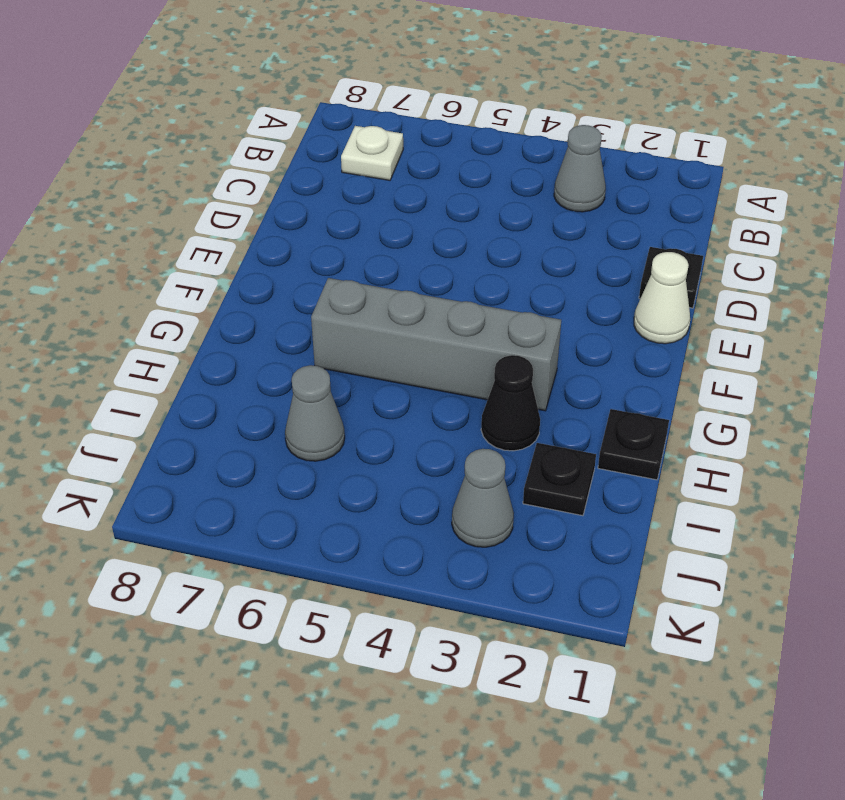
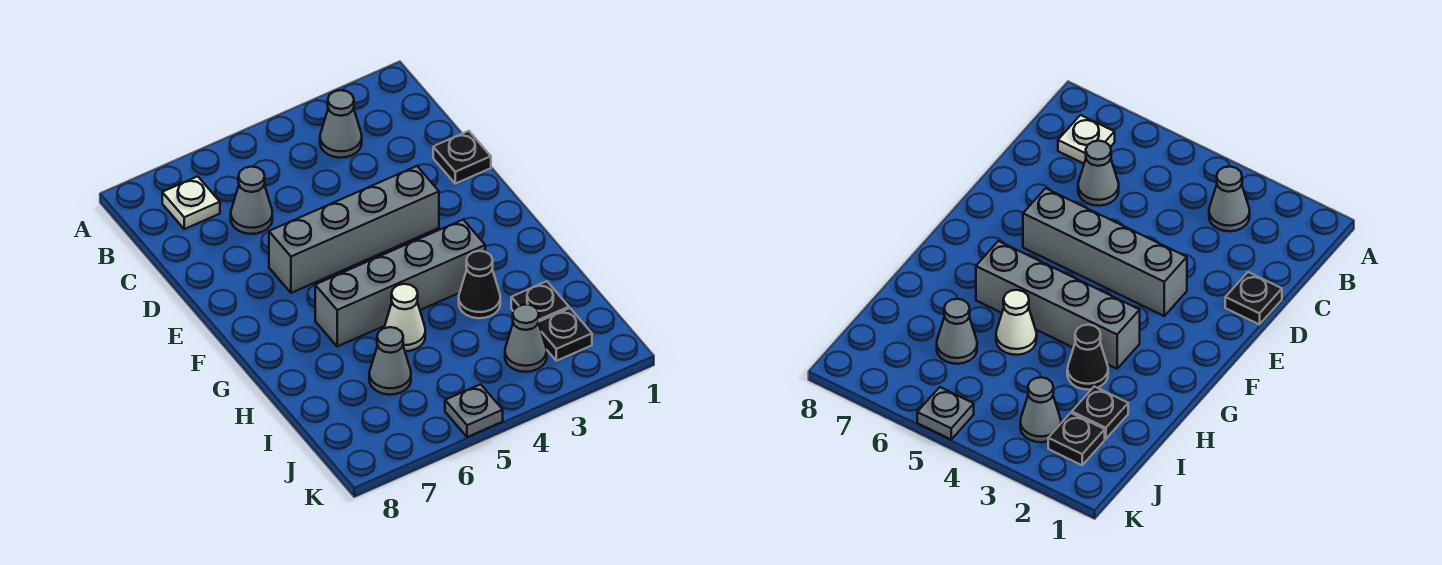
none -> grey cone C6 level 1
white cone E1 level 1 -> white cone H5 level 1
none -> grey brick E3:E6 level 1
black plate H1 level 1 -> black plate J2 level 1
none -> grey plate K5 level 1

